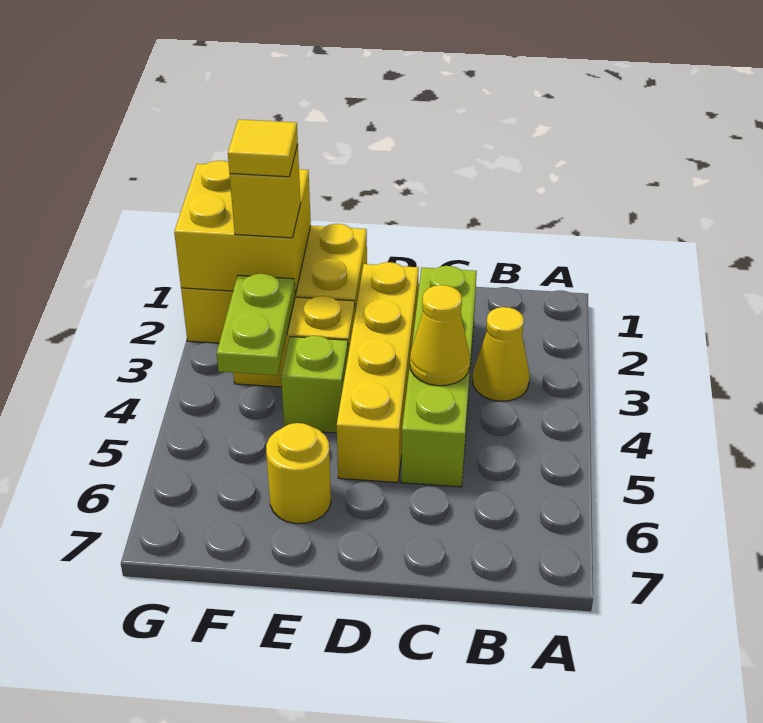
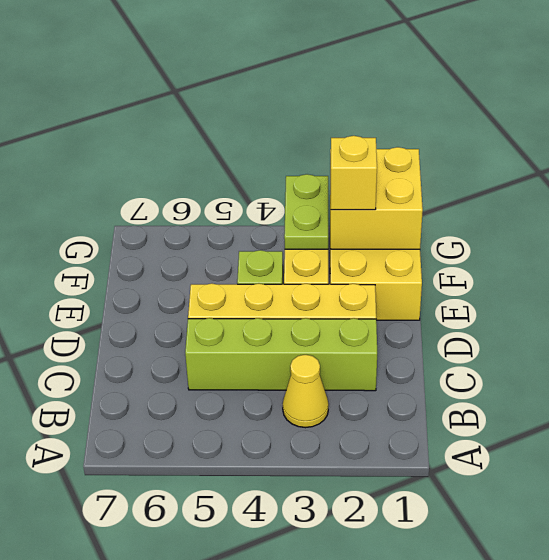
yellow cone C4 level 2 -> none
yellow round brick E6 level 1 -> none
yellow tile F2 level 4 -> none
lime plate F3:F4 level 2 -> lime plate F3:G3 level 2

